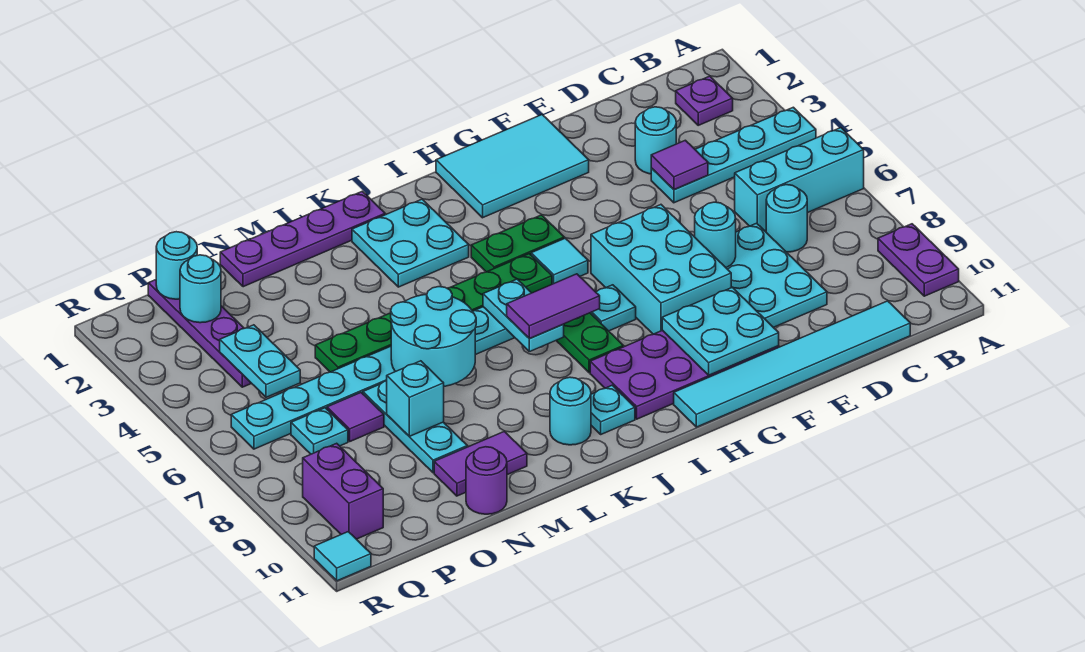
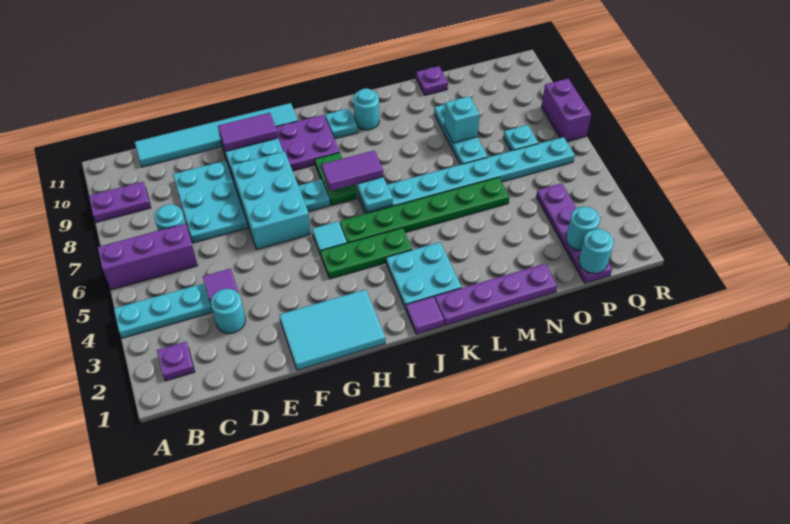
cyan brick A6:C6 level 1 -> purple brick A6:C6 level 1
purple plate A9:A10 level 1 -> purple plate A9:B9 level 1
cyan round brick E7 level 2 -> none
green plate H4:I4 level 1 -> green plate H4:J4 level 1
cyan round brick L6:M7 level 2 -> none
purple tile M10:N10 level 1 -> purple tile F10:G10 level 3
purple round brick N11 level 1 -> purple plate N11 level 1
purple tile O7 level 1 -> purple tile J1 level 1
cyan plate P4:P5 level 2 -> none
purple brick Q9:Q10 level 1 -> purple brick R7:R8 level 1
cyan tile R11 level 1 -> none

